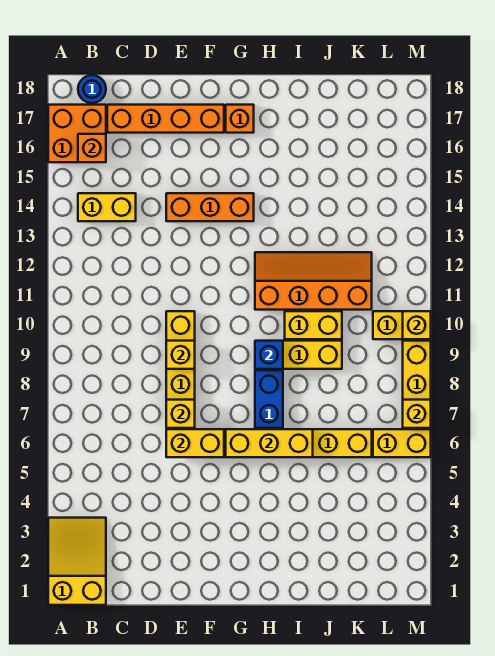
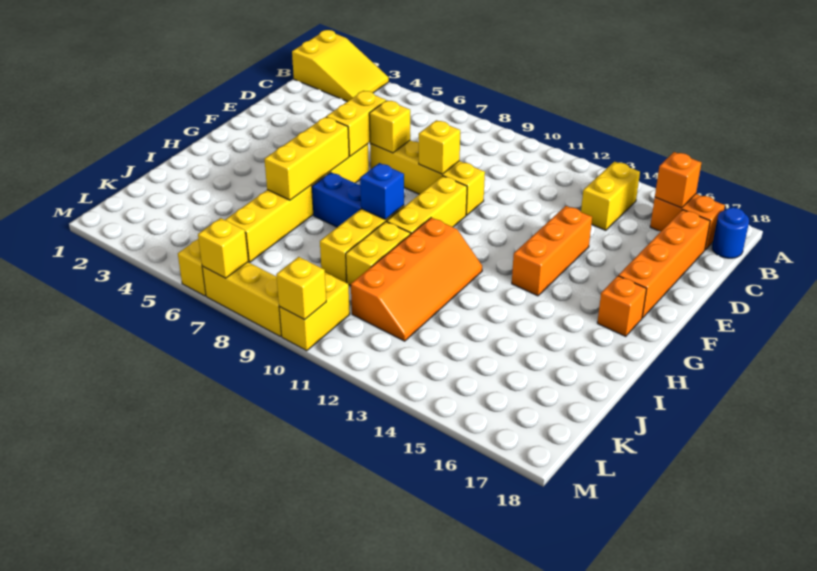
orange brick A16:B17 level 1 -> orange brick B16:B17 level 1
none -> yellow brick F10:H10 level 1

